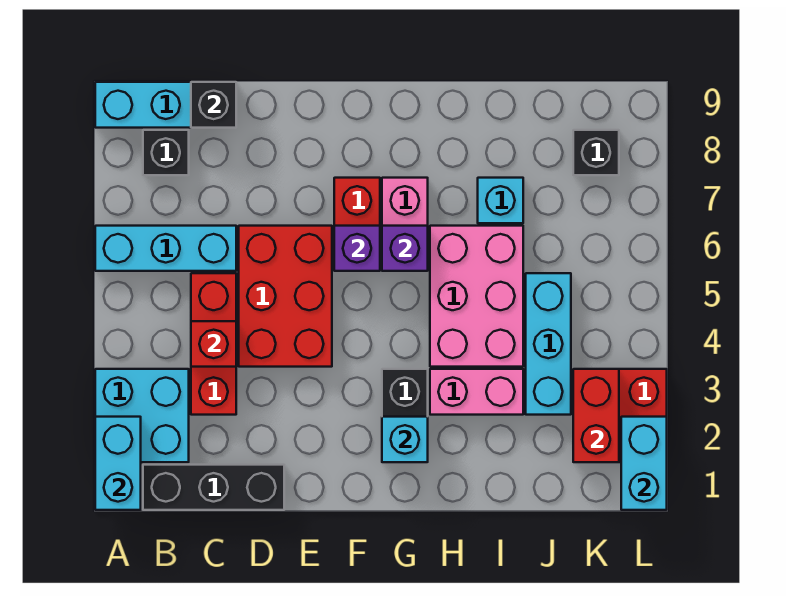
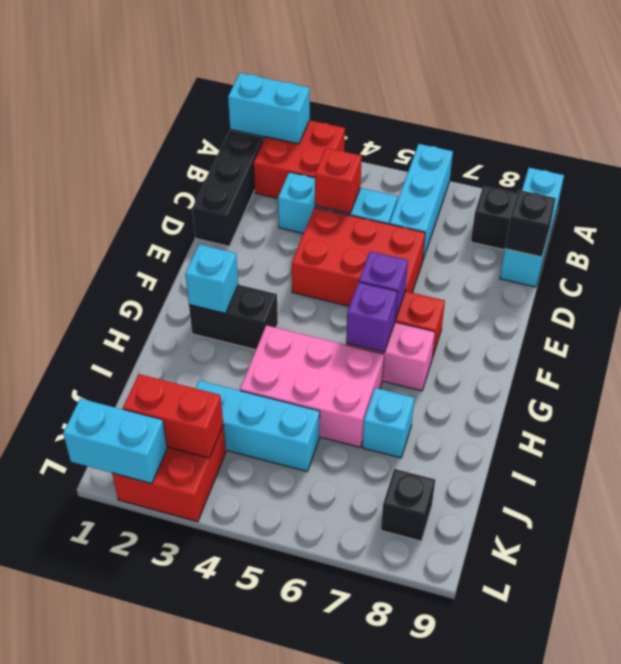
cyan brick A2:B3 level 1 -> red brick A2:B3 level 1
red brick C3:C5 level 1 -> cyan brick C3:C5 level 1
pink brick H3:I3 level 1 -> none

